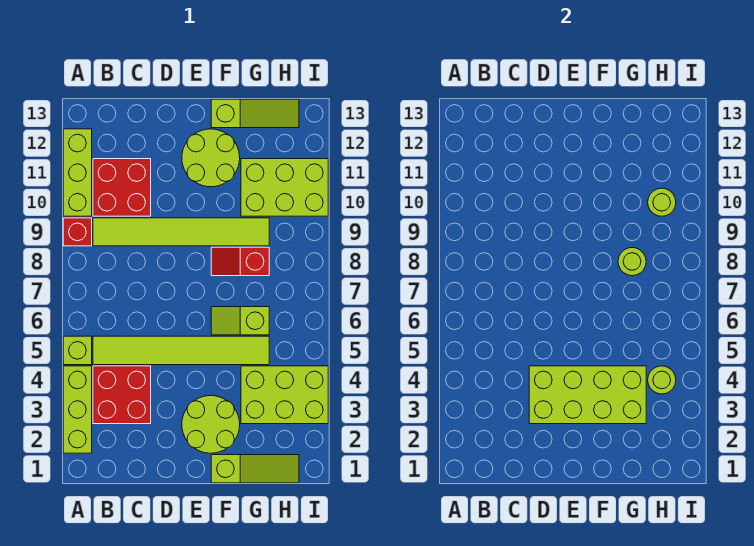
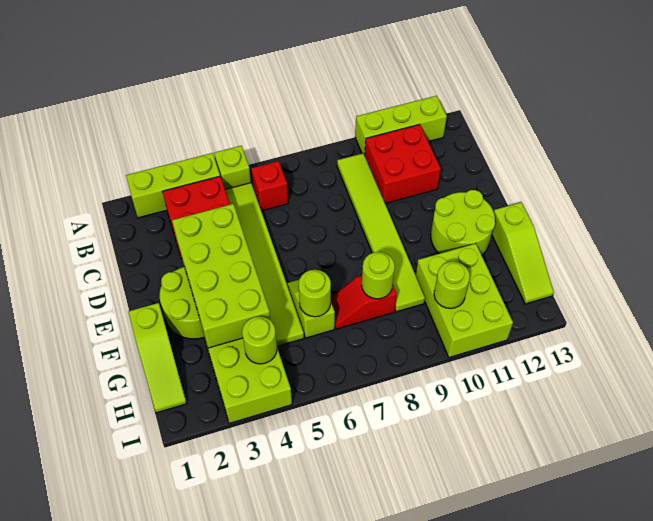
red brick A9 level 1 -> red brick B6 level 1
red slope F8:G8 level 1 top G -> red slope G7:G8 level 1 top 8
none -> lime round brick G6 level 2

